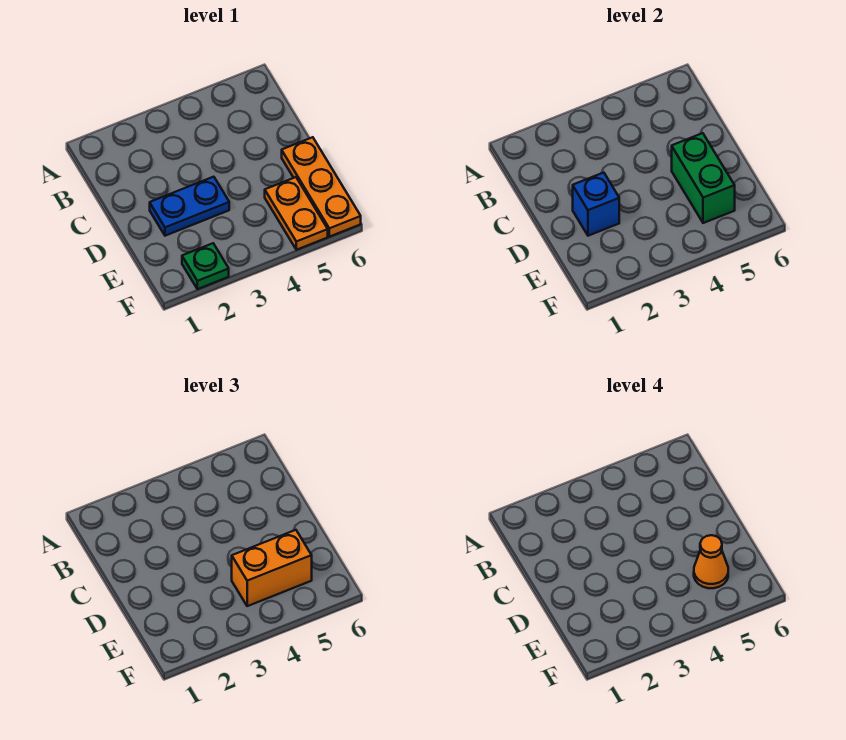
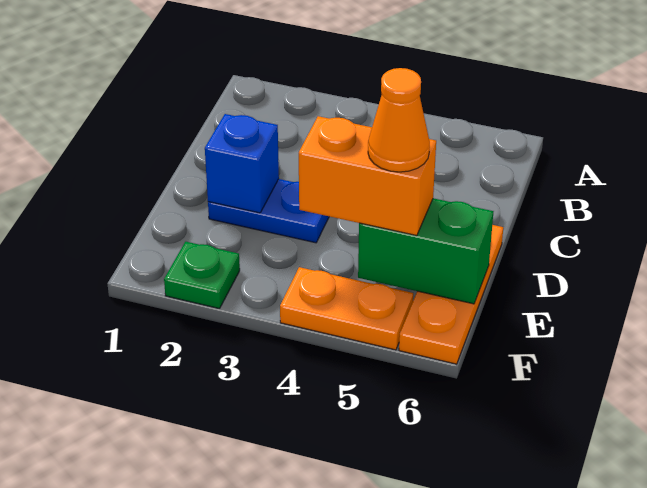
green brick D5:E5 level 2 -> green brick E5:E6 level 2
orange plate E5:F5 level 1 -> orange plate F4:F5 level 1

